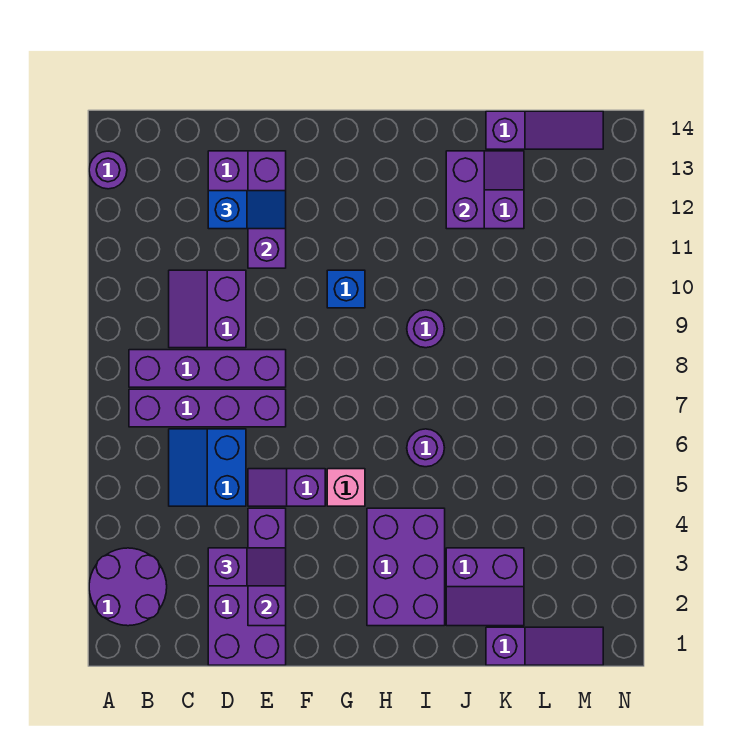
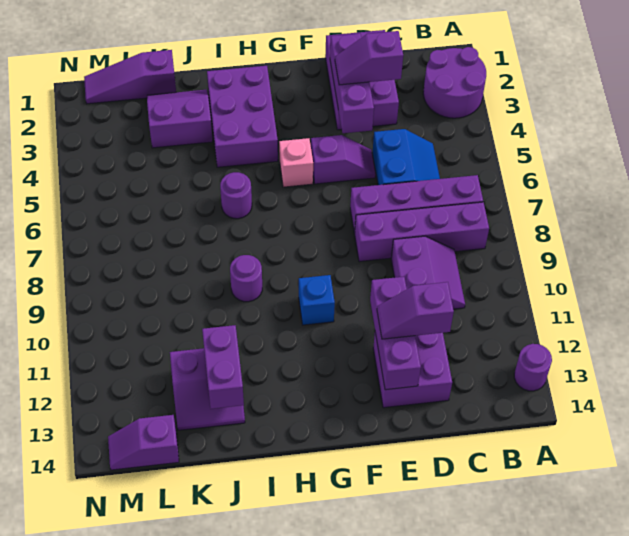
blue slope D12:E12 level 3 top D -> purple slope D12:E12 level 3 top D
purple slope K14:M14 level 1 top K -> purple slope L14:M14 level 1 top L

